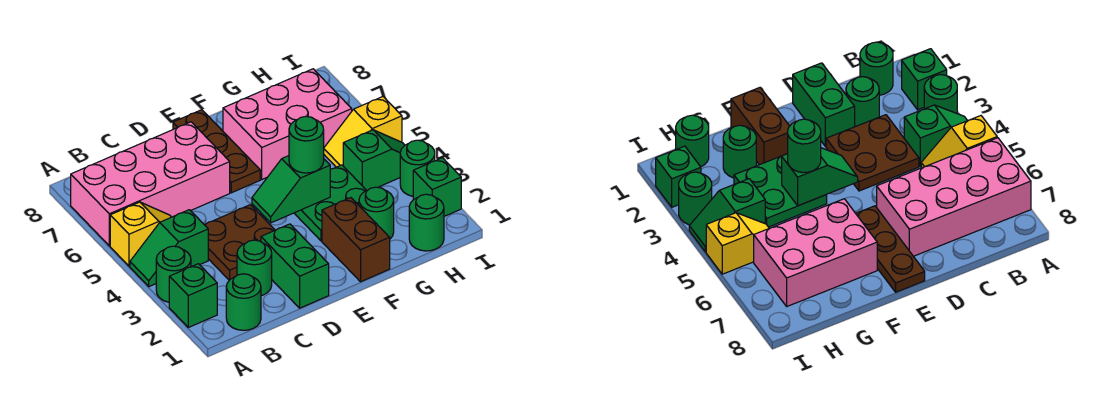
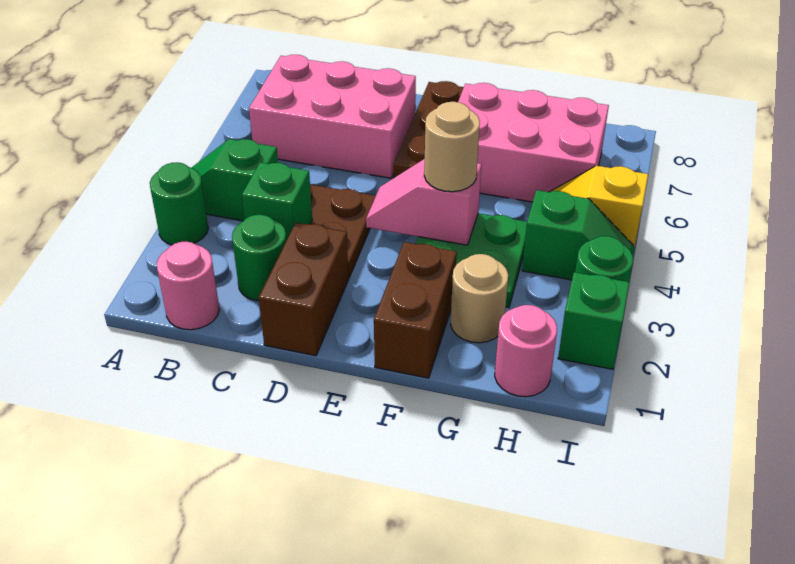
green brick A2 level 1 -> green brick C3 level 2
yellow slope A5:B5 level 1 top A -> none
pink brick A6:D7 level 1 -> pink brick B6:D7 level 1
green round brick B1 level 1 -> pink round brick B1 level 1
green brick D1:D2 level 1 -> brown brick D1:D2 level 1
green slope E4:F4 level 2 top F -> pink slope E4:F4 level 2 top F
green round brick F4 level 3 -> tan round brick F4 level 3
green round brick G2 level 1 -> tan round brick G2 level 1
green round brick H1 level 1 -> pink round brick H1 level 1

